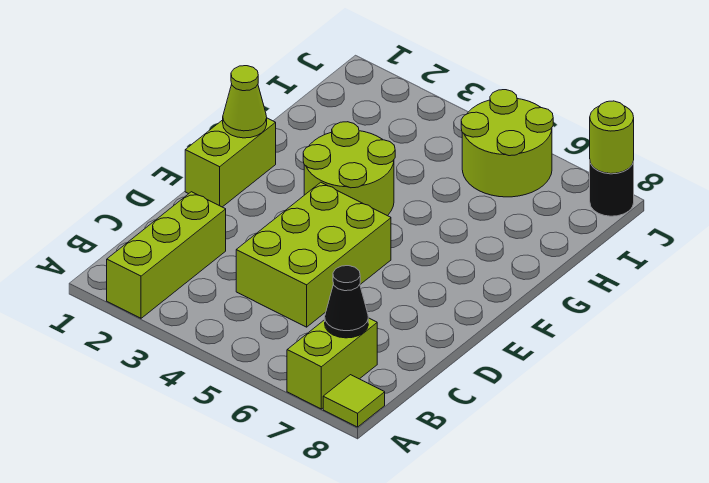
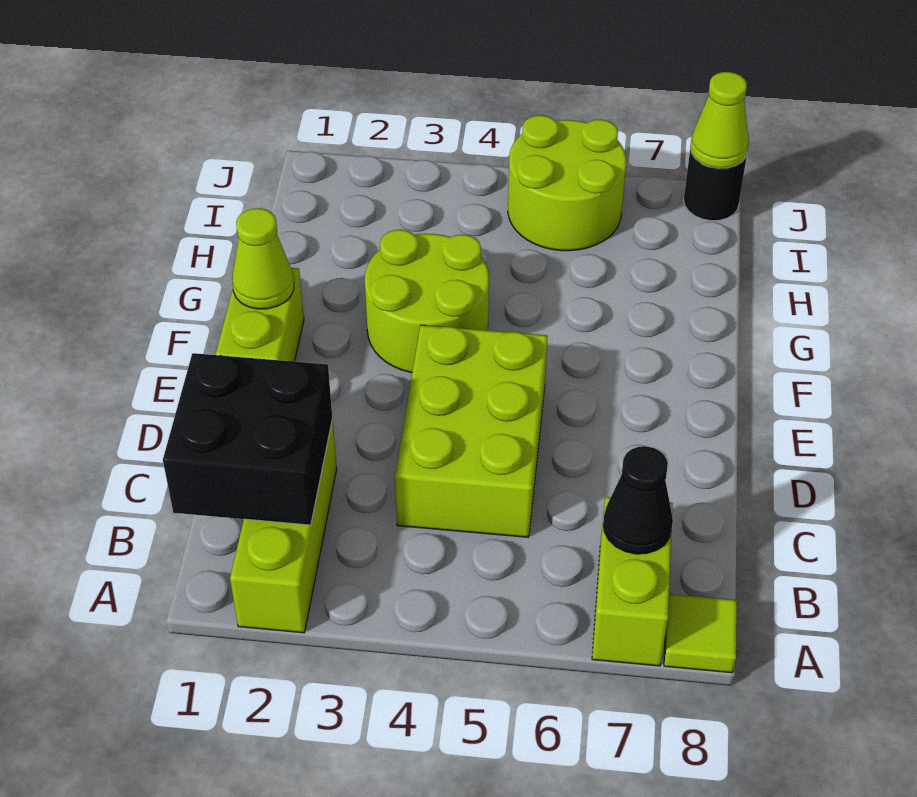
none -> black brick B1:C2 level 2
lime round brick J8 level 2 -> lime cone J8 level 2

